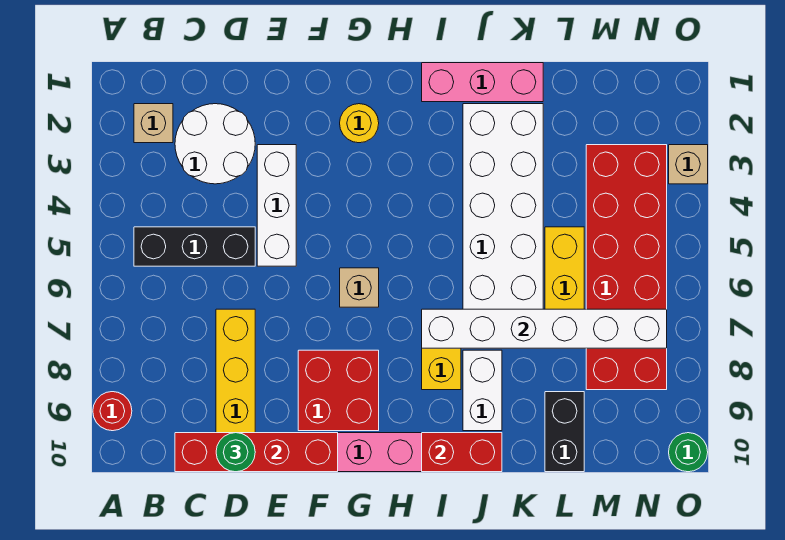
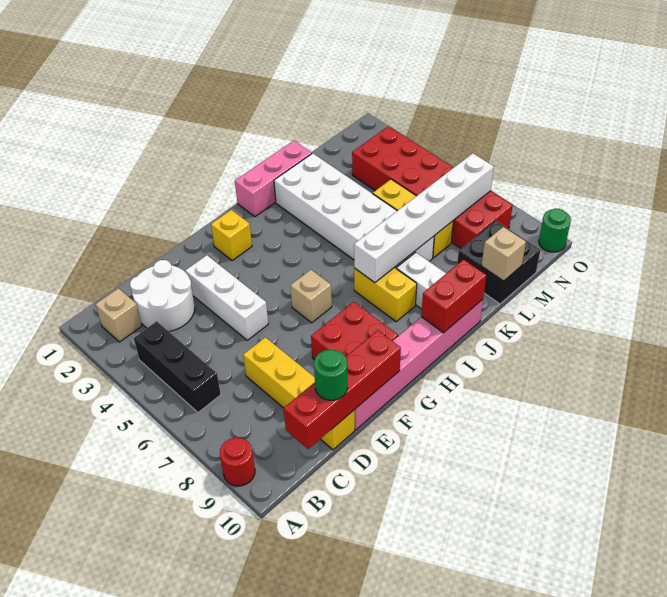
black brick B5:D5 level 1 -> black brick B4:B6 level 1
yellow round brick G2 level 1 -> yellow brick G2 level 1
black brick L9:L10 level 1 -> black brick L9:M10 level 1
tan brick O3 level 1 -> tan brick L10 level 2

